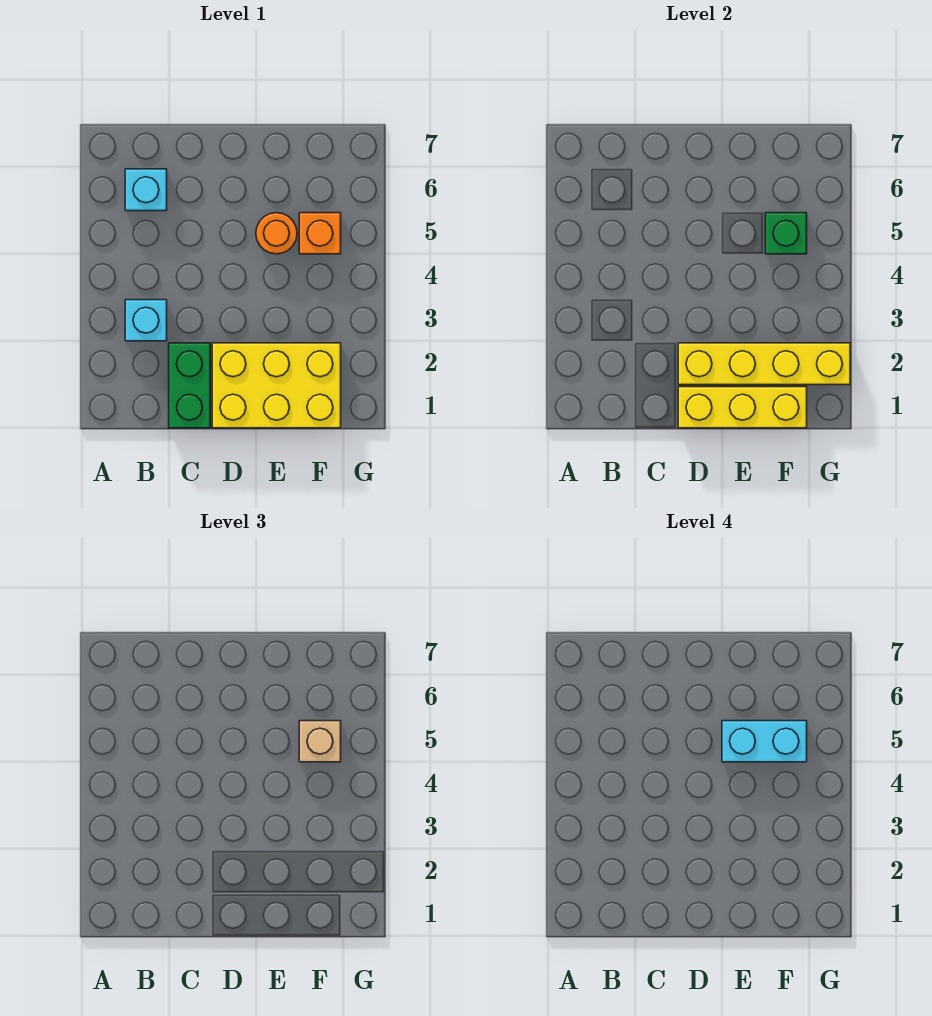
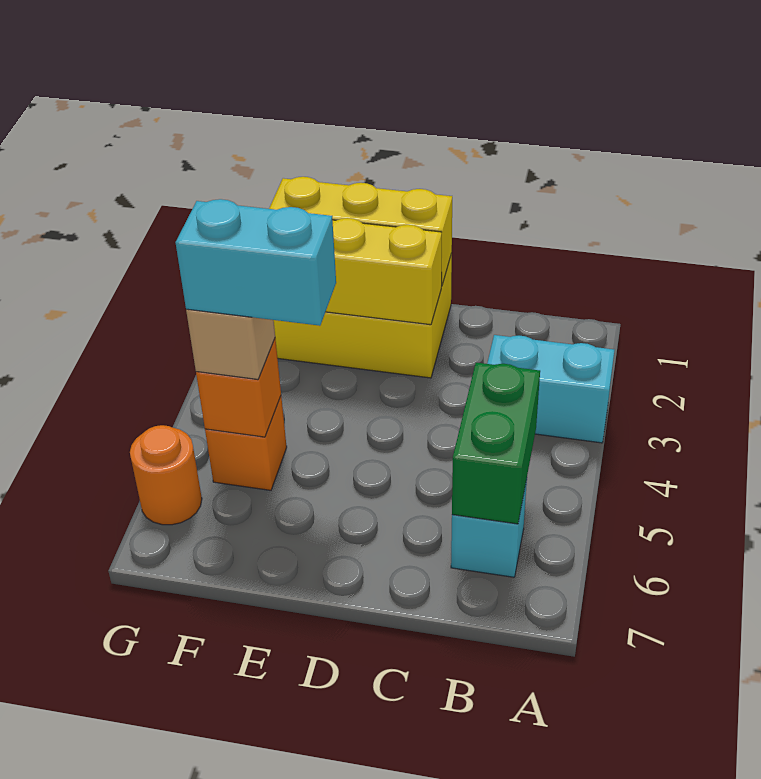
cyan brick B3 level 1 -> cyan brick A3:B3 level 1
green brick C1:C2 level 1 -> green brick B5:B6 level 2
orange round brick E5 level 1 -> orange round brick G6 level 1
green brick F5 level 2 -> orange brick F5 level 2

